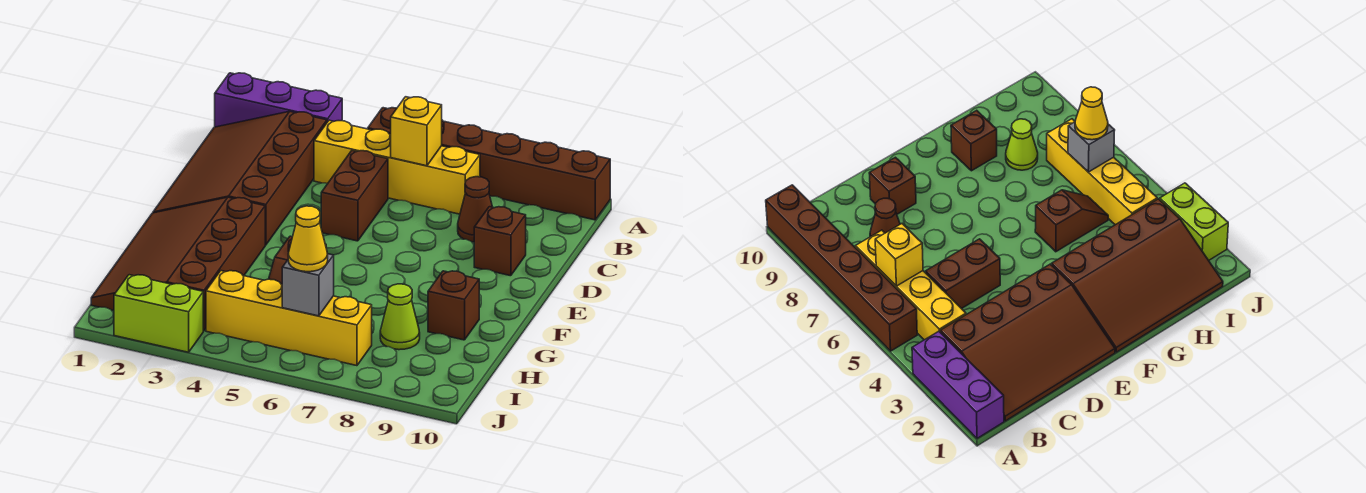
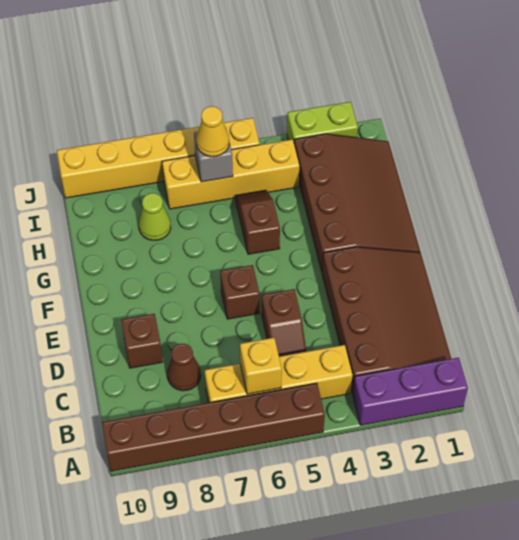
brown brick C5:D5 level 1 -> brown slope C5:D5 level 1 top D
brown brick G9 level 1 -> brown brick E6 level 1
none -> yellow brick J5:J10 level 1

